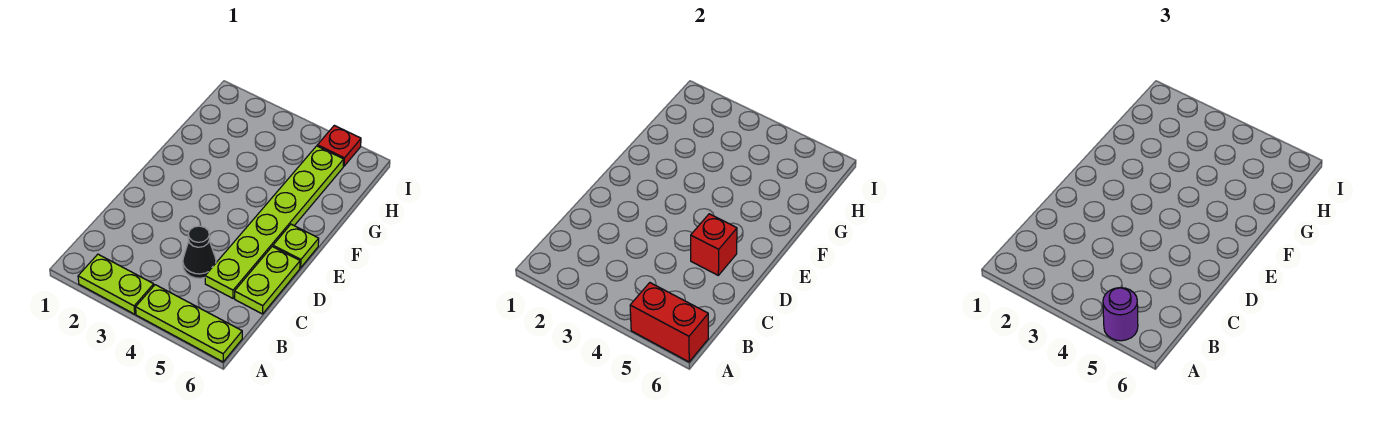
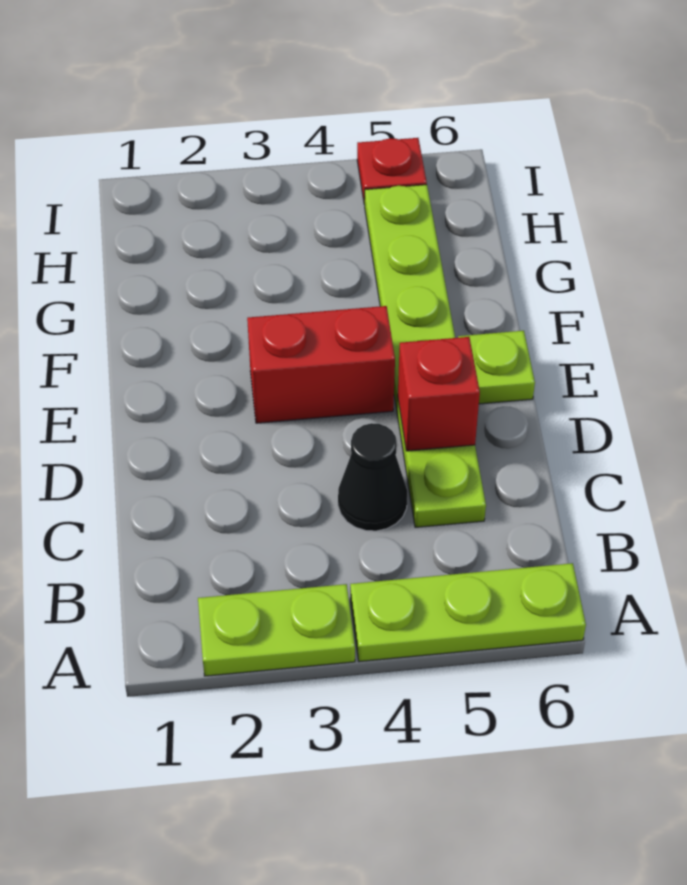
red brick A5:A6 level 2 -> red brick E3:E4 level 1
purple round brick A5 level 3 -> none
lime plate C6:D6 level 1 -> none

